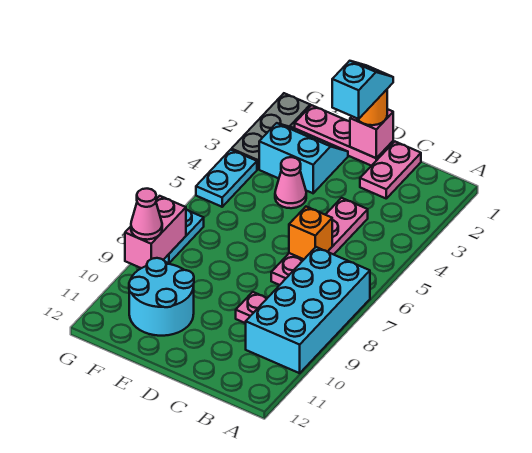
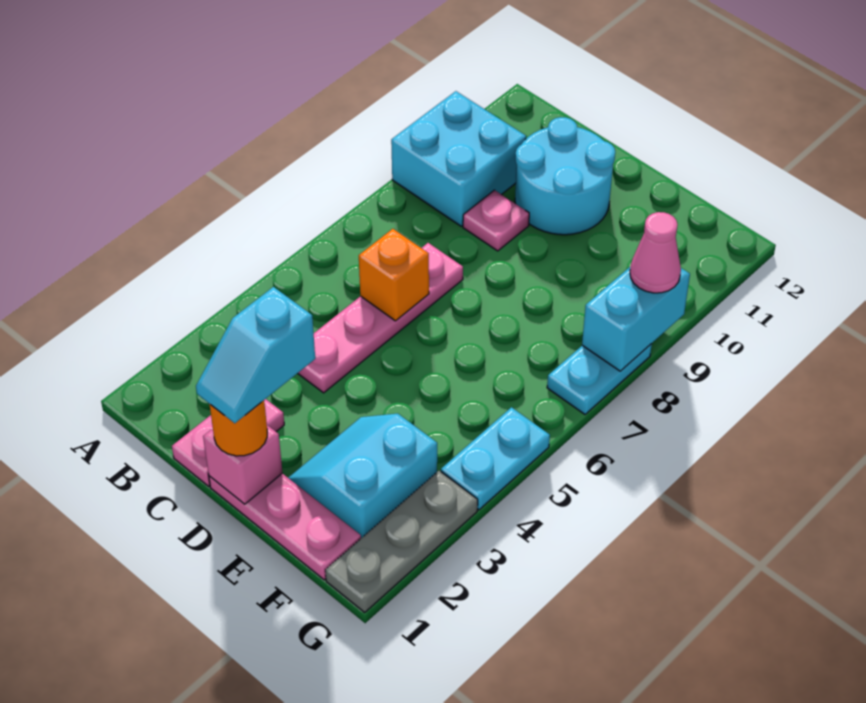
cyan brick A7:B10 level 1 -> cyan brick A9:B10 level 1
cyan slope E2:F3 level 1 top 3 -> cyan slope E2:F3 level 1 top F
pink cone E4 level 1 -> none
cyan round brick E10:F11 level 1 -> cyan round brick C10:D11 level 1
pink brick G8:G9 level 2 -> cyan brick G8:G9 level 2

